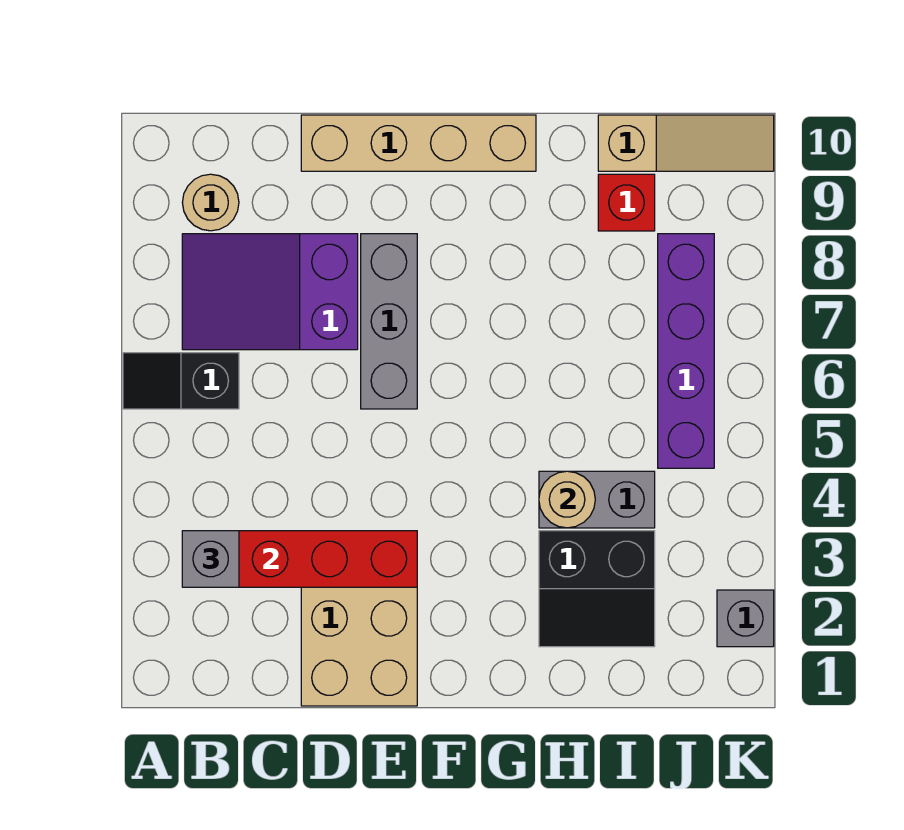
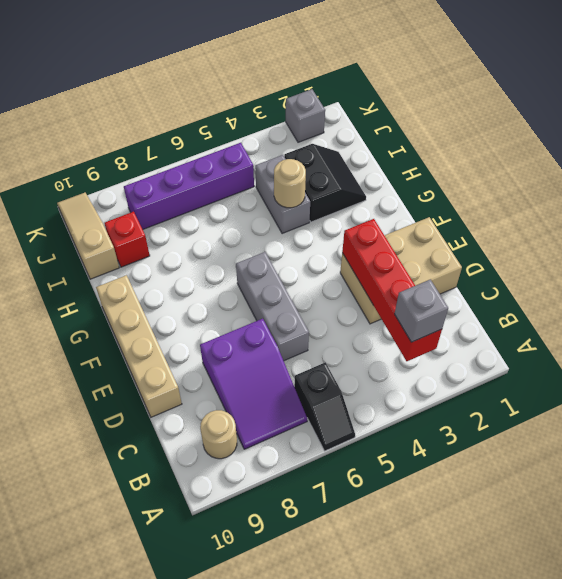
grey brick E6:E8 level 1 -> grey brick D6:F6 level 1

